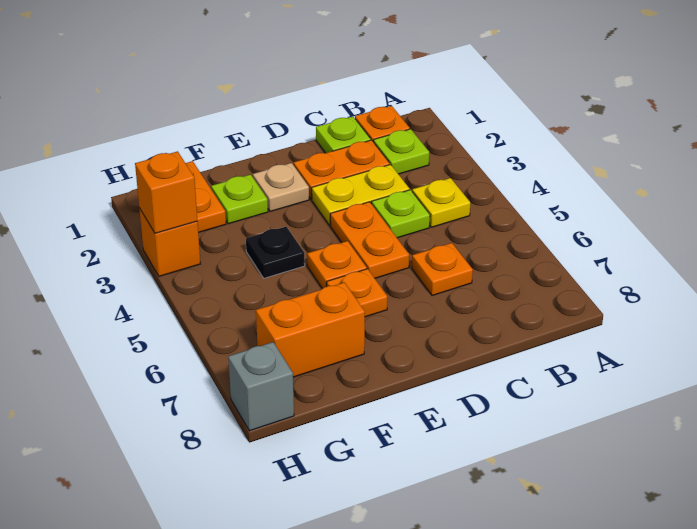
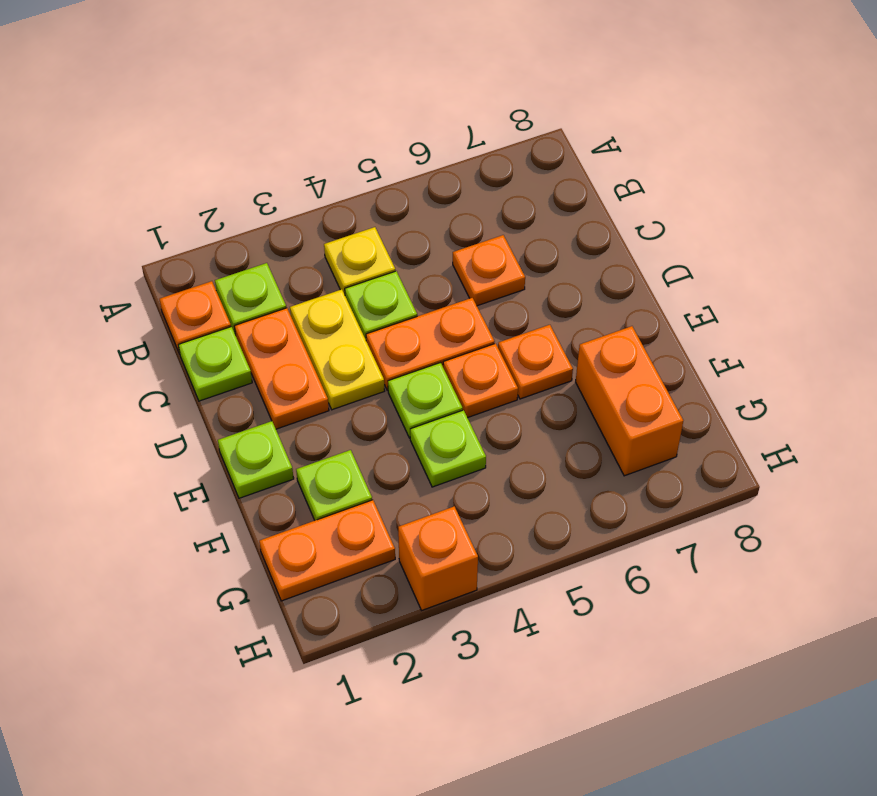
none -> lime plate E1 level 1
tan plate E2 level 1 -> none
none -> lime plate E4 level 1
black plate F4 level 1 -> lime plate F4 level 1
orange brick H3 level 2 -> none
grey brick H8 level 1 -> none

